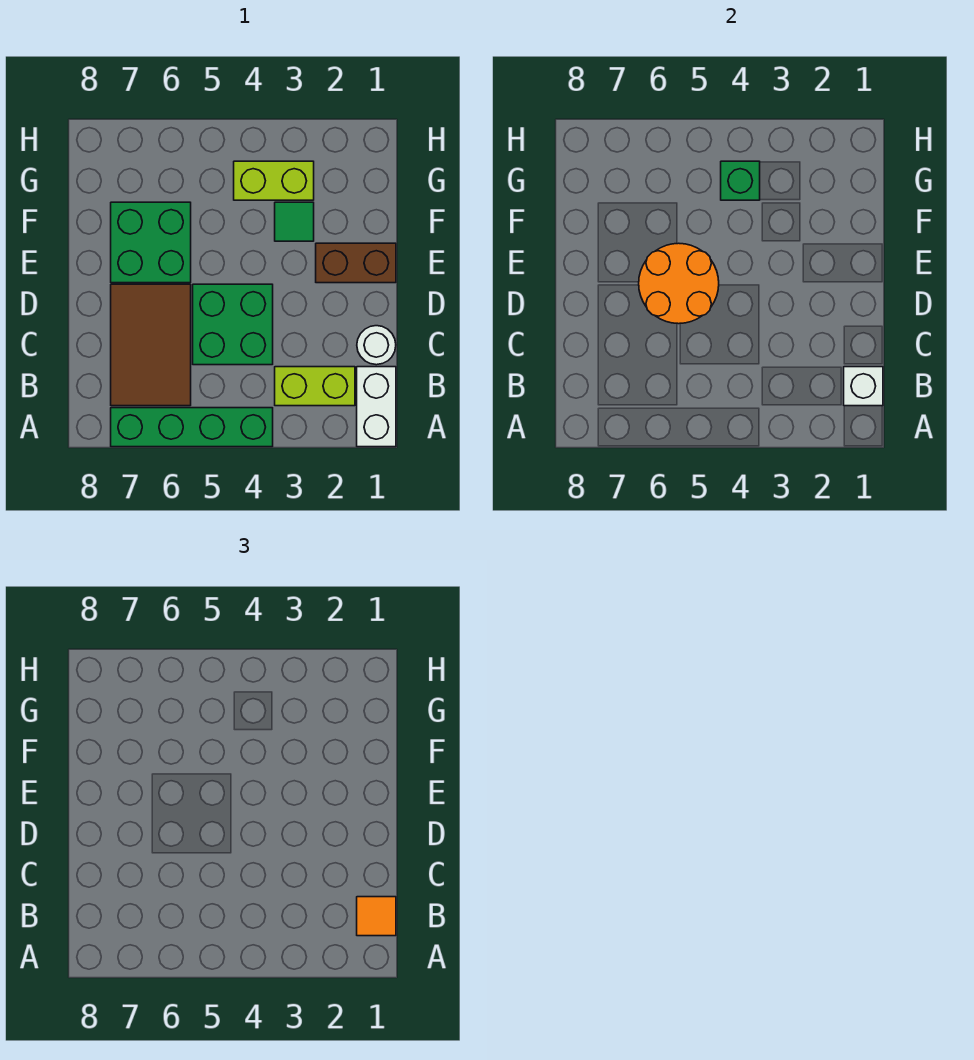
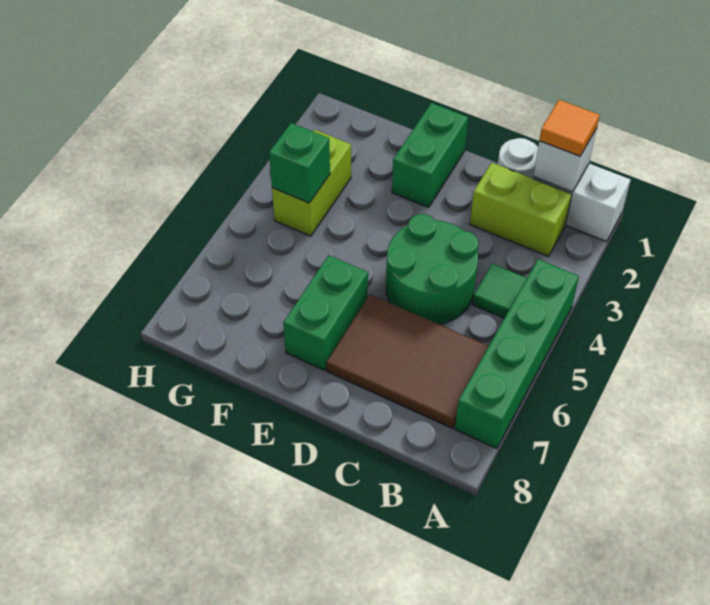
lime brick B2:B3 level 1 -> lime brick B2:C2 level 1
green brick C4:D5 level 1 -> green round brick C4:D5 level 1
orange round brick D5:E6 level 2 -> none
brown brick E1:E2 level 1 -> green brick E1:E2 level 1
green brick E6:F7 level 1 -> green brick E6:E7 level 1
green tile F3 level 1 -> green tile B4 level 1

